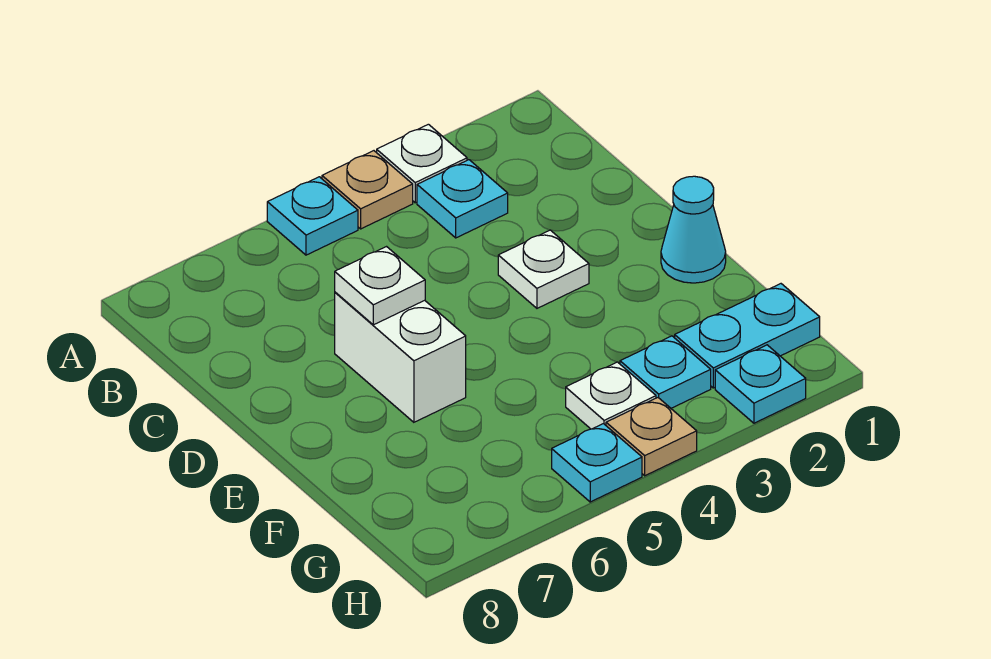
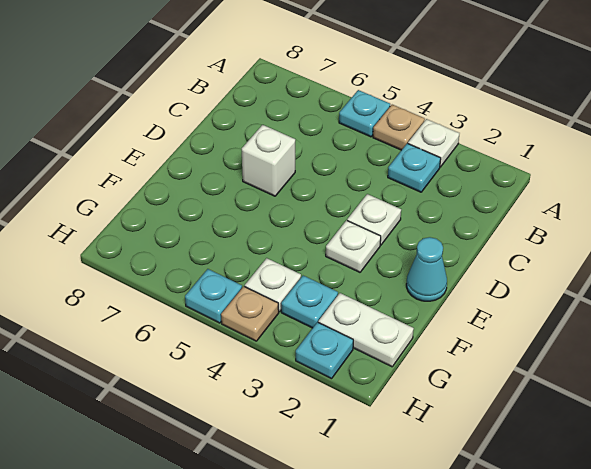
white brick D6:E6 level 1 -> white brick D6 level 1
white plate D6 level 2 -> white plate E3 level 1
cyan plate G1:G2 level 1 -> white plate G1:G2 level 1

